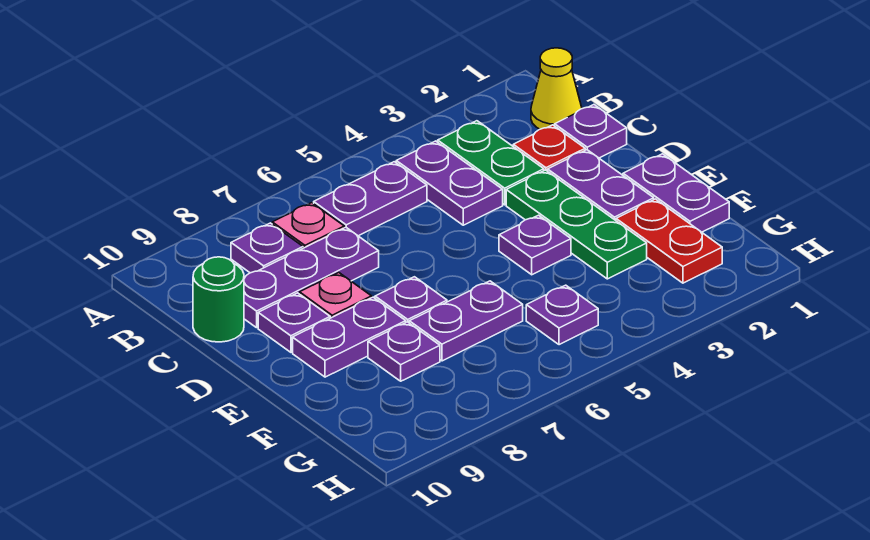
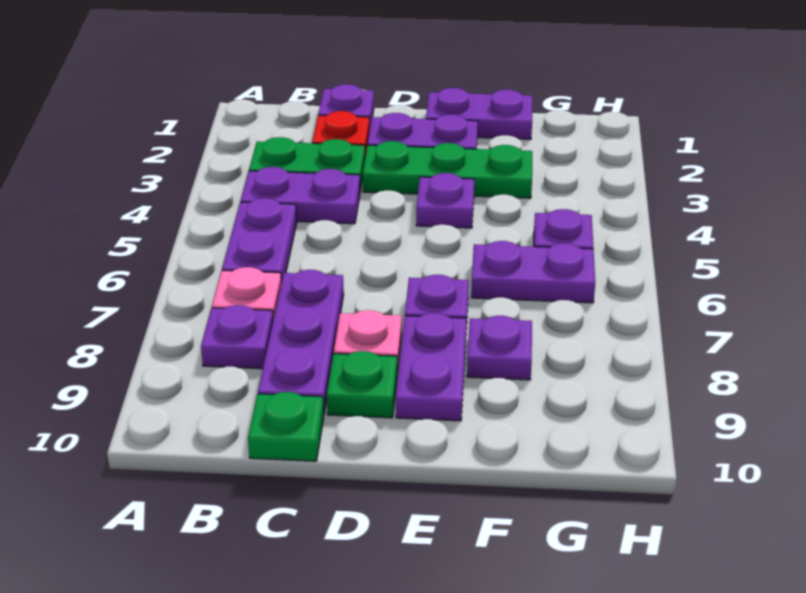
yellow cone B1 level 1 -> none
green round brick C10 level 1 -> green plate C10 level 1
purple plate D9 level 1 -> green plate D9 level 1
red plate F2:G2 level 1 -> none
purple plate F6:F7 level 1 -> purple plate F6:G6 level 1

